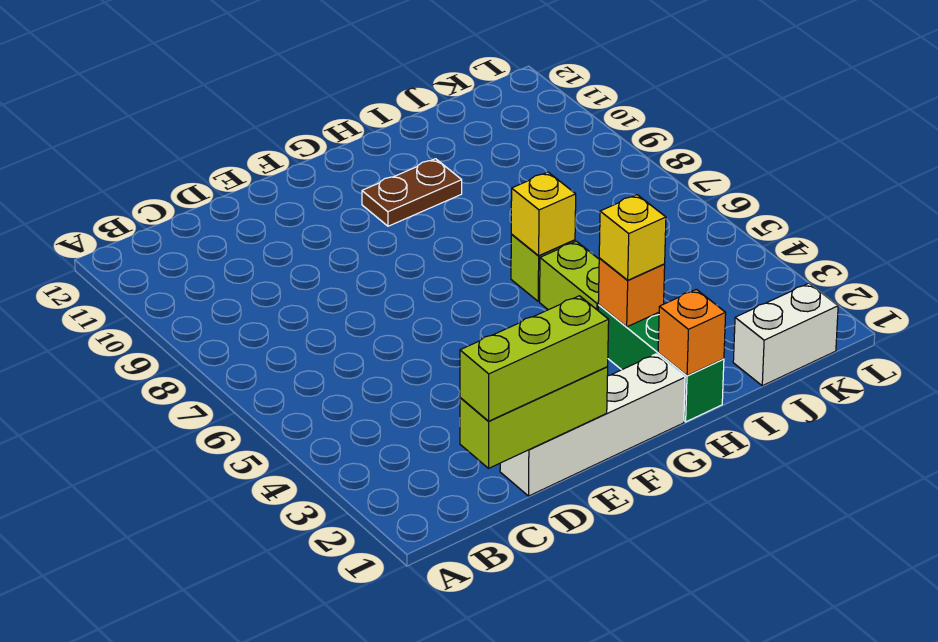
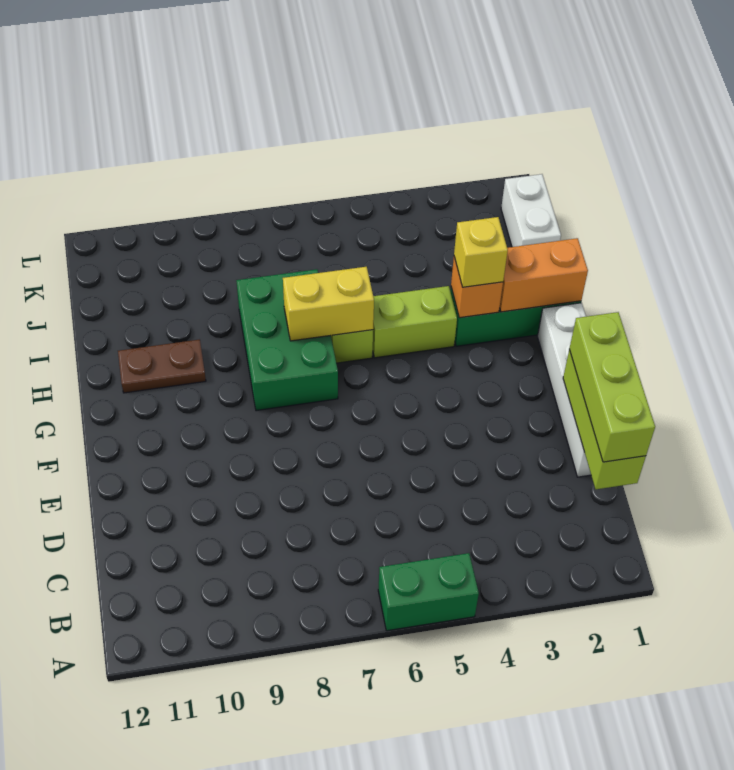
none -> green brick A5:A6 level 1
none -> green brick G7:I8 level 1
brown plate G10:H10 level 1 -> brown plate H10:H11 level 1
orange brick H1 level 2 -> orange brick H1:H2 level 2
yellow brick H6 level 2 -> yellow brick H6:H7 level 2

